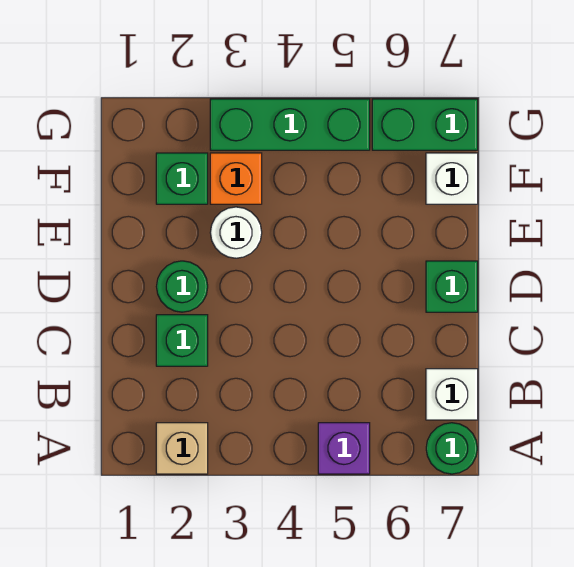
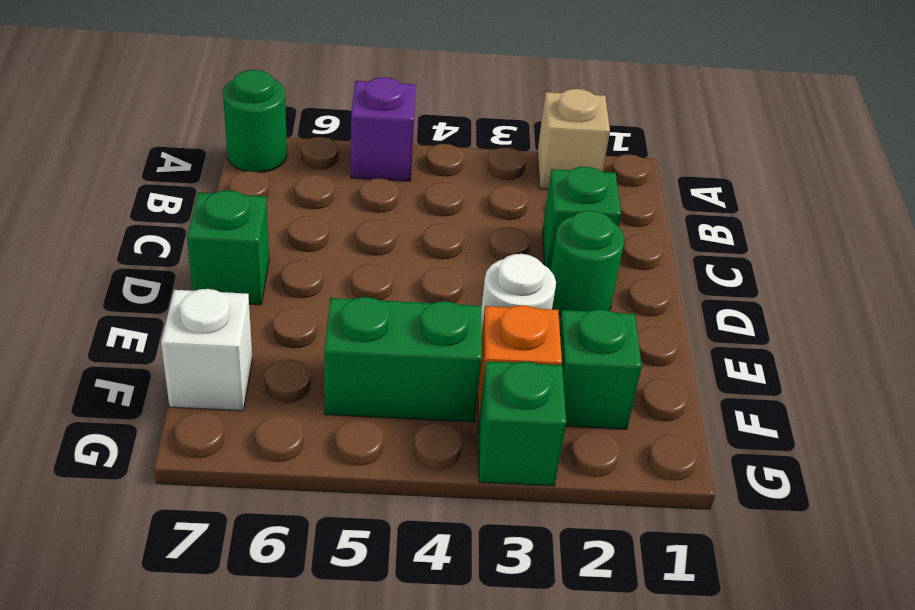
white brick B7 level 1 -> none
green brick G3:G5 level 1 -> green brick G3 level 1
green brick G6:G7 level 1 -> green brick F4:F5 level 1

